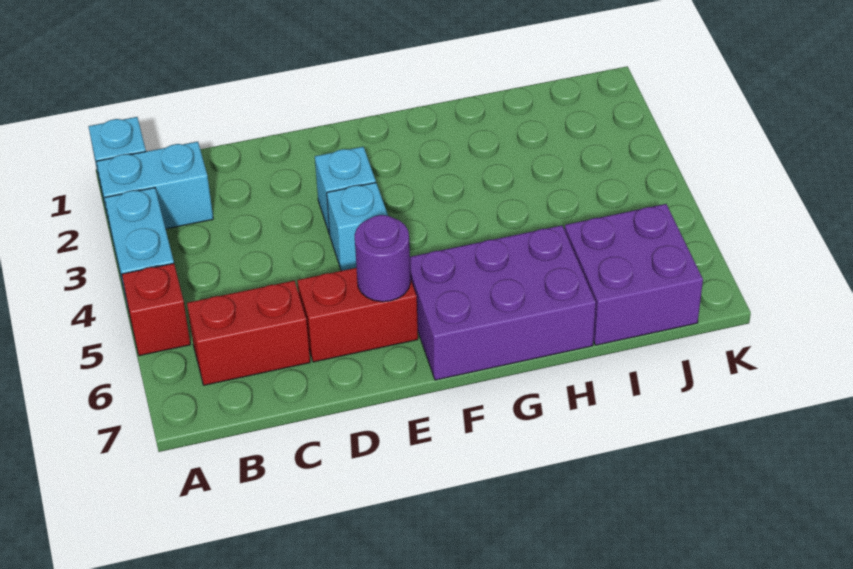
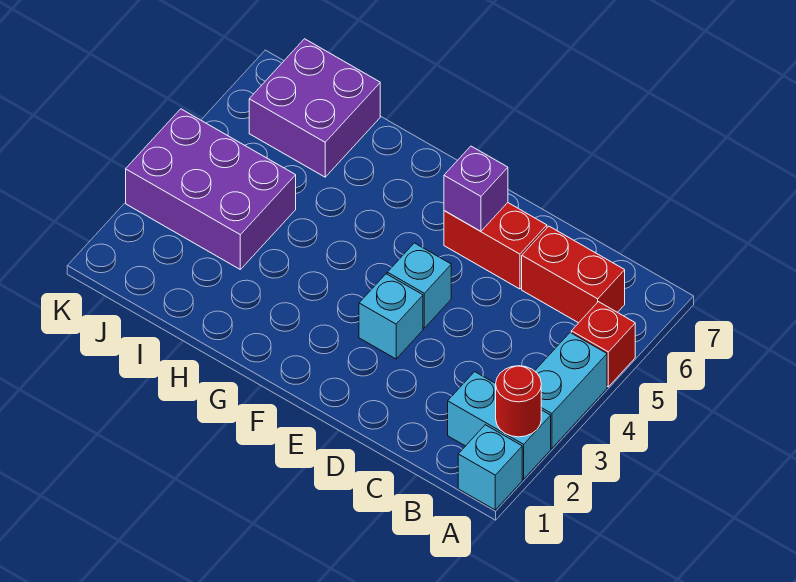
none -> red round brick A2 level 2
purple round brick E6 level 2 -> purple brick E6 level 2
purple brick F6:H7 level 1 -> purple brick I3:K4 level 1

